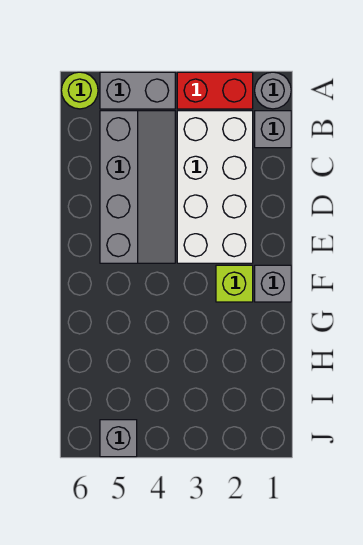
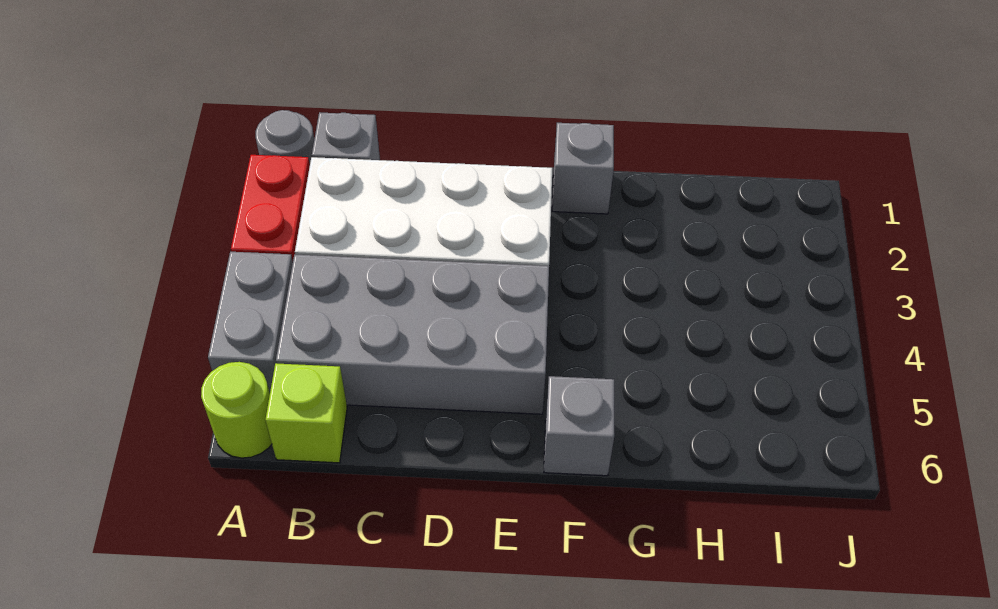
grey slope B4:E5 level 1 top 5 -> grey brick B4:E5 level 1
lime brick F2 level 1 -> lime brick B6 level 1
grey brick J5 level 1 -> grey brick F6 level 1

